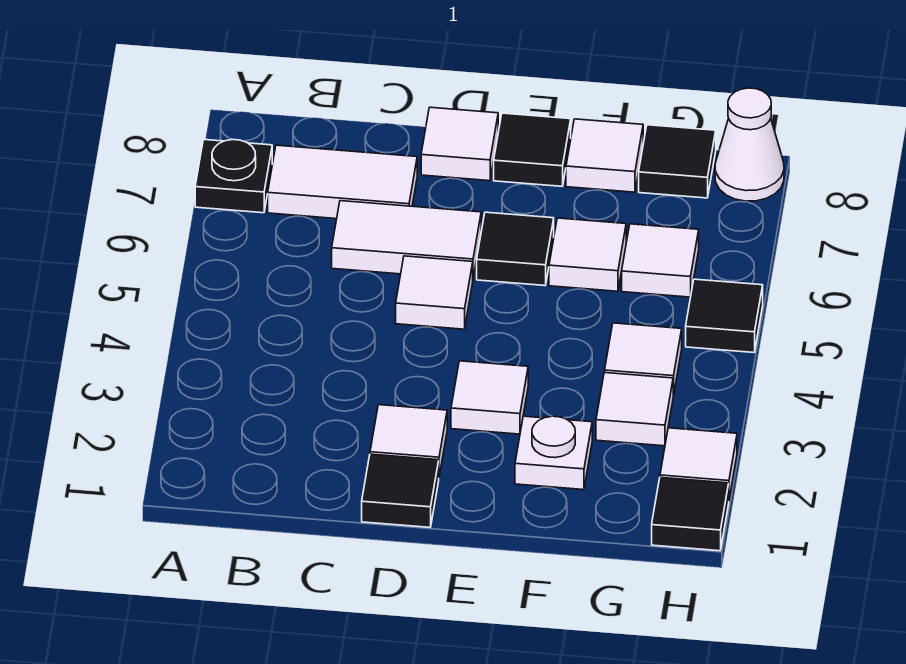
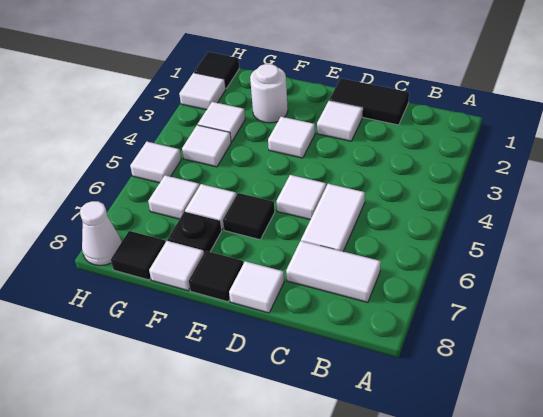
black plate A7 level 1 -> black plate F7 level 1
white tile C6:D6 level 1 -> white tile C5:C6 level 1
black tile D1 level 1 -> black tile C1:D1 level 1
white plate F2 level 1 -> white round brick F2 level 1
black tile H5 level 1 -> white tile H5 level 1

